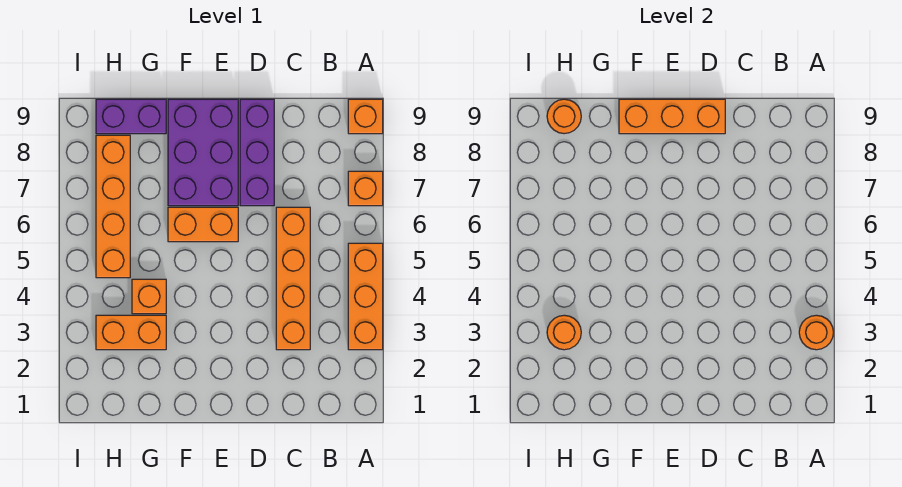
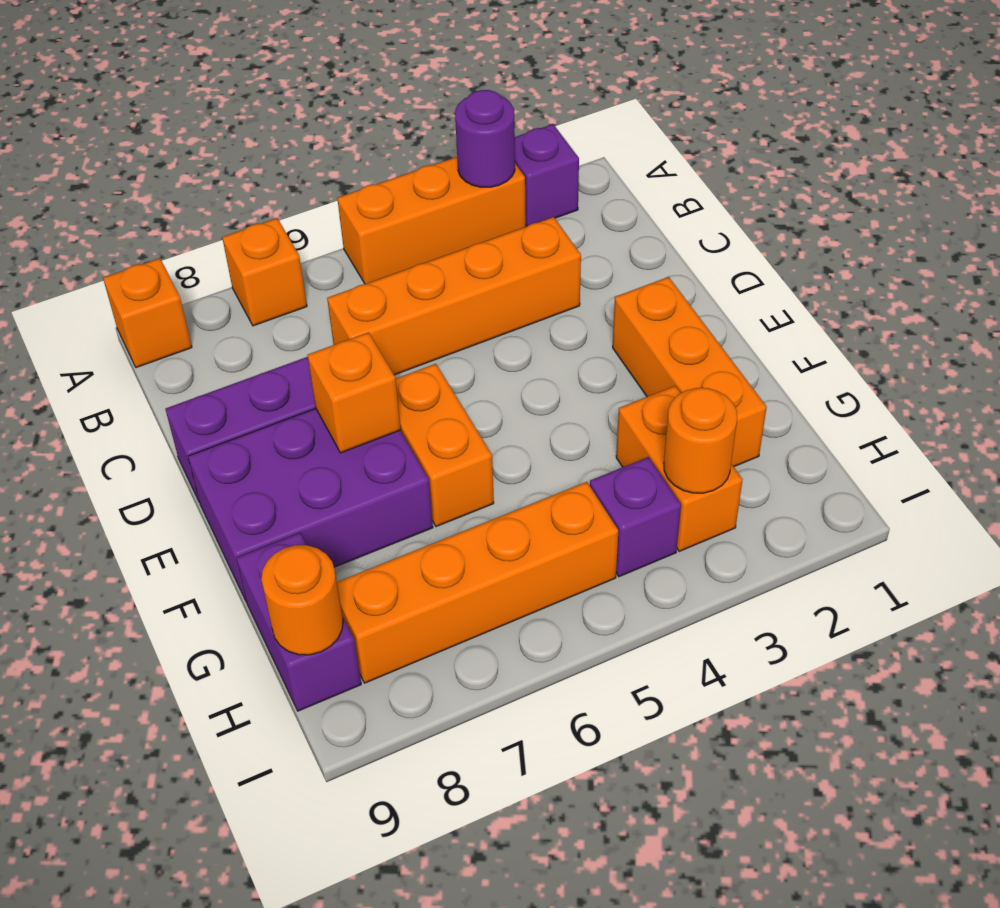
none -> purple brick A2 level 1
orange round brick A3 level 2 -> purple round brick A3 level 2
orange brick D9:F9 level 2 -> orange brick E2:G2 level 1
orange brick G4 level 1 -> orange brick E7 level 2
none -> purple brick H4 level 1

